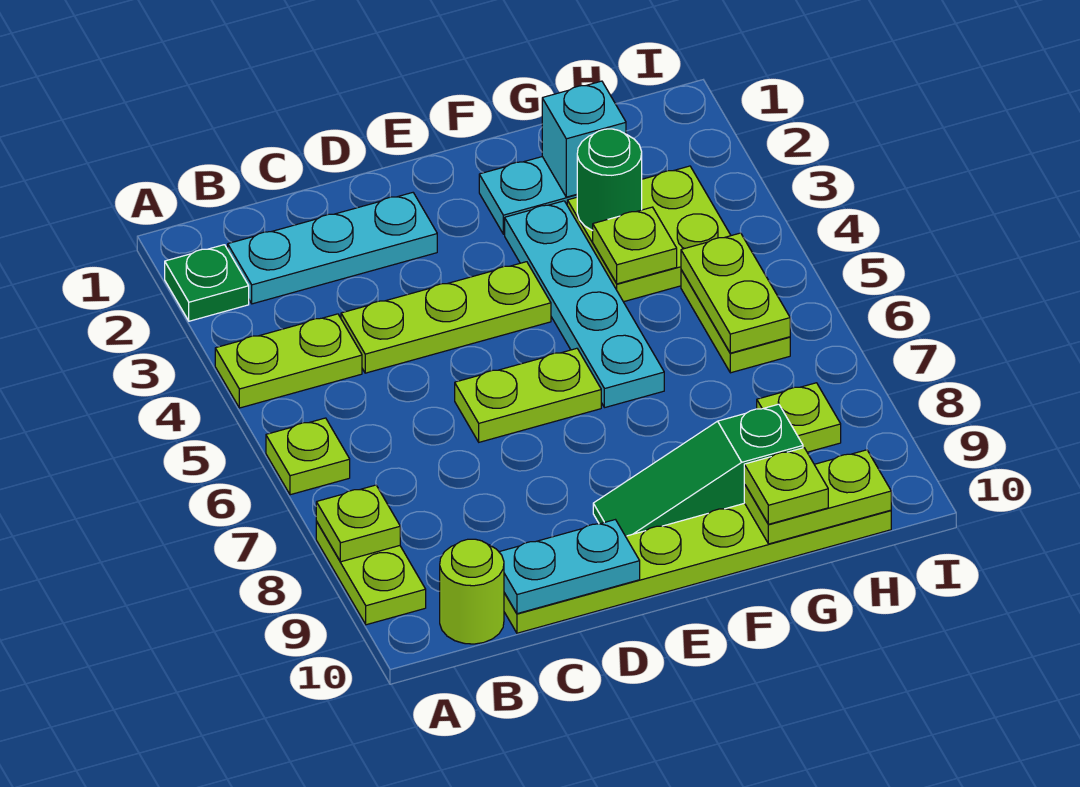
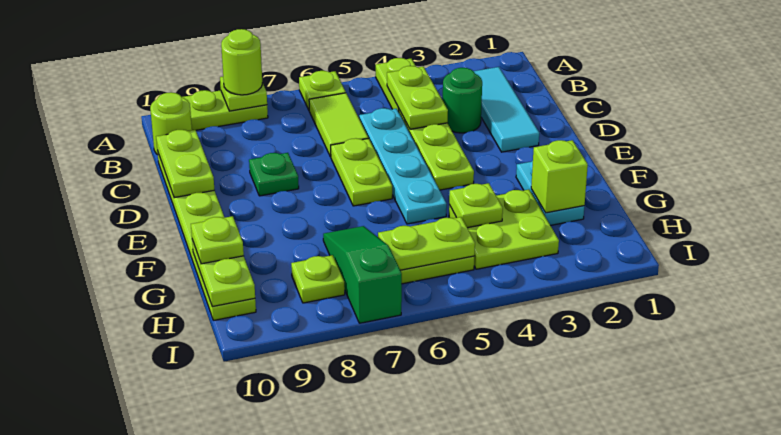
green plate A2 level 1 -> green plate D8 level 1
none -> lime round brick A8 level 3
cyan plate B2:D2 level 1 -> cyan tile B2:D2 level 1
none -> lime plate B4:C4 level 2
none -> lime tile B6:C6 level 1
cyan plate C10:D10 level 2 -> lime plate C10:D10 level 2
green slope E9:G9 level 1 top G -> green slope G7:I7 level 1 top I
cyan plate F3:F6 level 1 -> cyan plate C5:F5 level 1
cyan brick G2 level 2 -> lime brick G2 level 2
green round brick G3 level 2 -> green round brick C3 level 1

